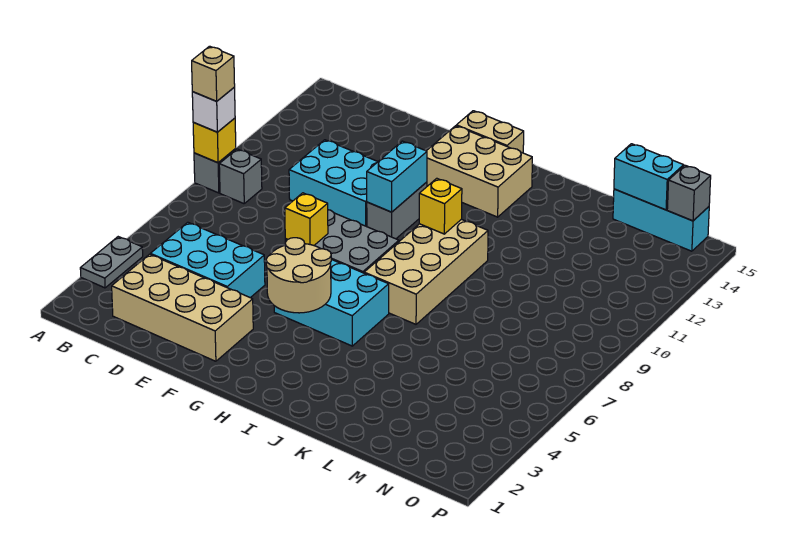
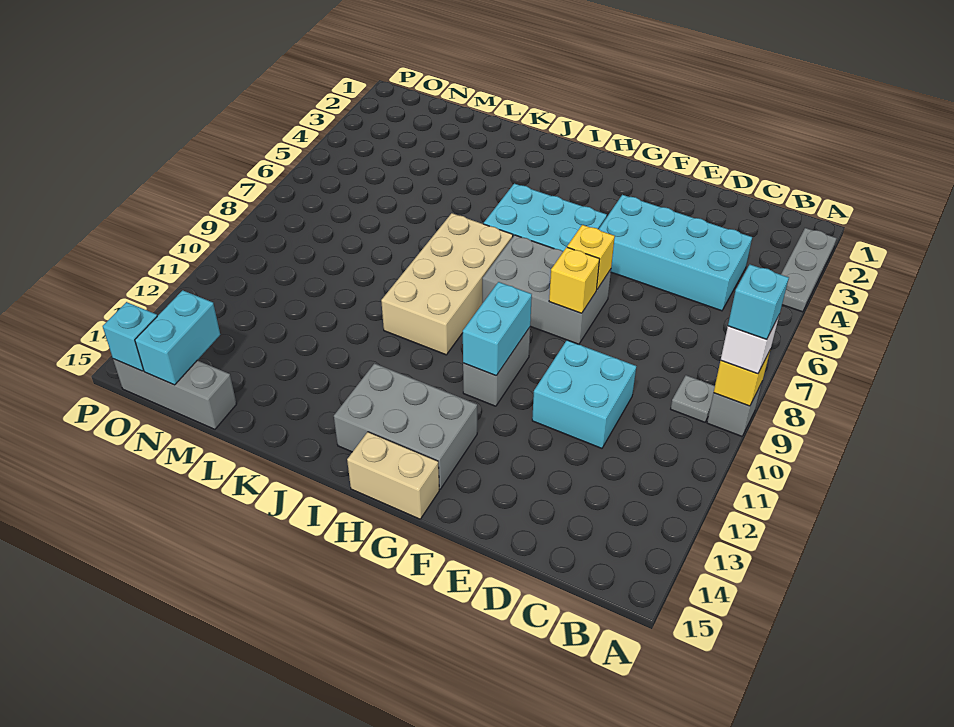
grey plate A3:A4 level 1 -> grey plate A2:A4 level 1
tan brick A9 level 4 -> cyan brick A9 level 4
grey brick B9 level 1 -> grey plate B9 level 1
tan brick C2:F3 level 1 -> none
cyan brick C4:E5 level 1 -> cyan brick C4:F5 level 1
cyan brick D10:F11 level 1 -> cyan brick D10:E11 level 1
tan round brick G4:H5 level 2 -> none
tan brick G13:I14 level 1 -> grey brick G13:I14 level 1
yellow brick I10 level 2 -> yellow brick F8 level 2
cyan brick M15:O15 level 1 -> grey brick M15:O15 level 1
cyan brick M15:N15 level 2 -> cyan brick N14:N15 level 2
grey brick O15 level 2 -> cyan brick O15 level 2

